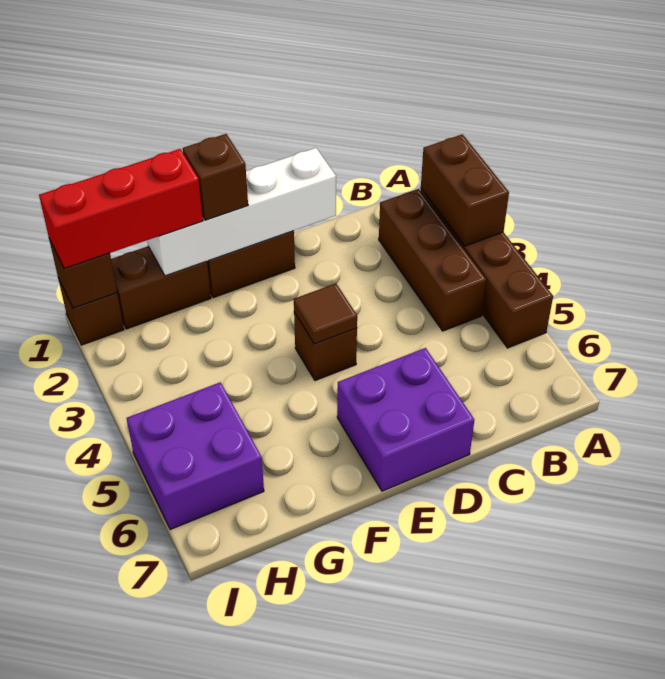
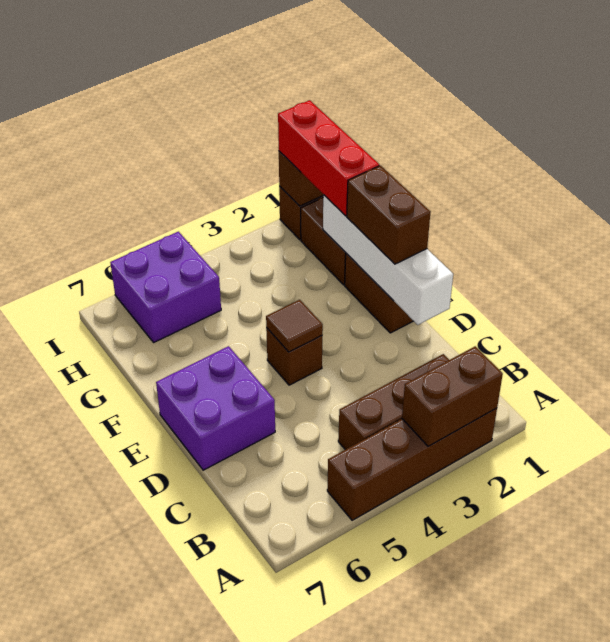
brown brick F1 level 3 -> brown brick E1:F1 level 3

